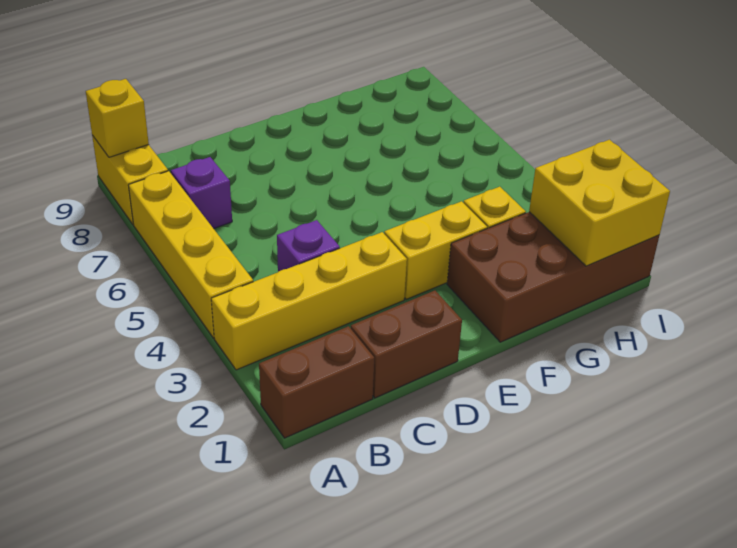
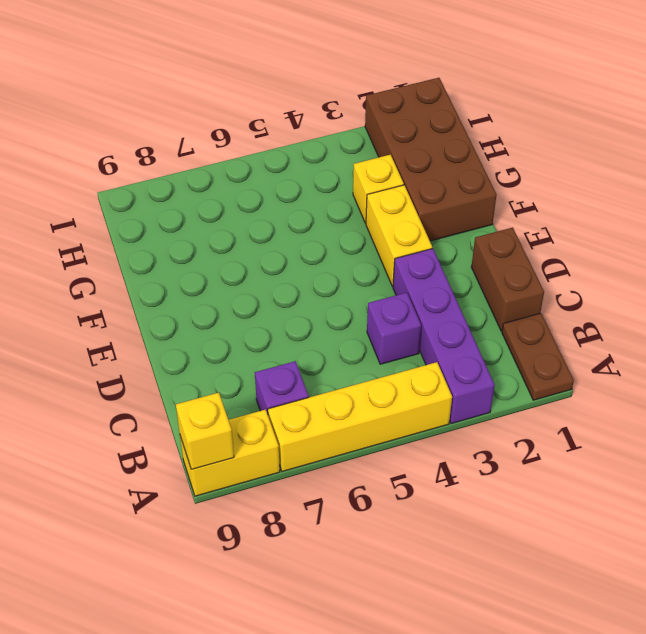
brown brick A1:B1 level 1 -> brown plate A1:B1 level 1
yellow brick A3:D3 level 1 -> purple brick A3:D3 level 1
yellow brick H1:I2 level 2 -> none

